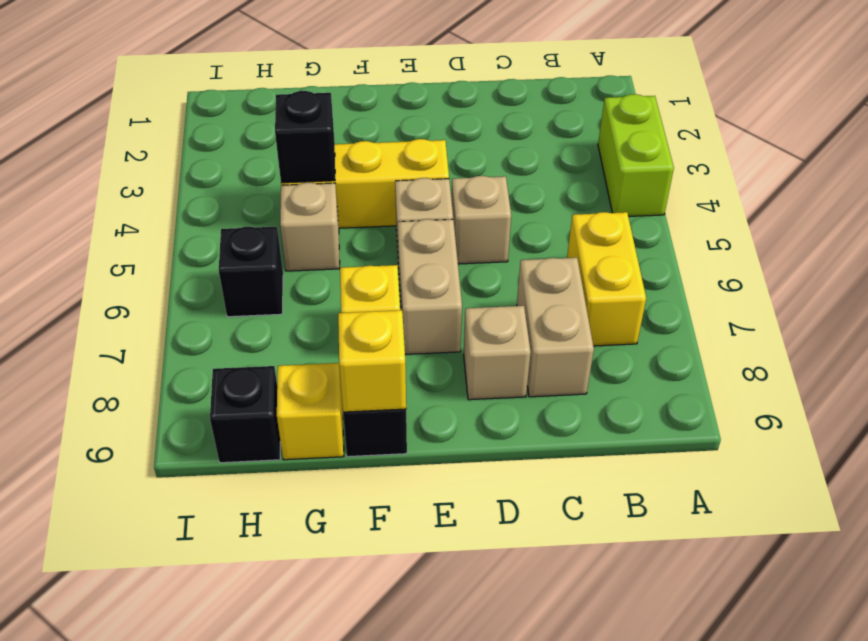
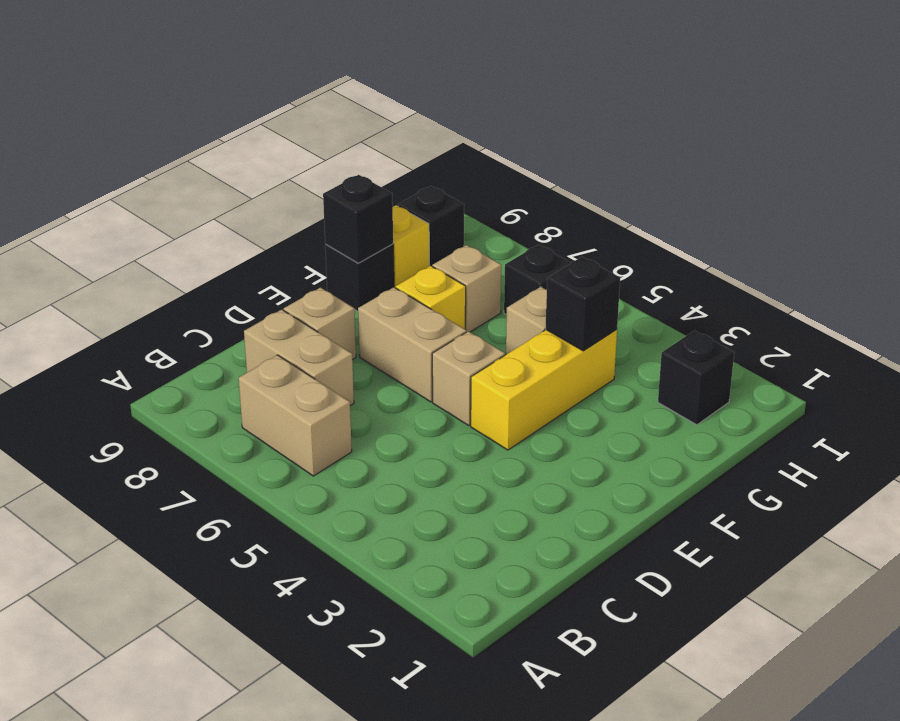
lime brick A3:A4 level 1 -> none
yellow brick B6:B7 level 1 -> tan brick B6:B7 level 1
tan brick D5 level 1 -> tan brick G7 level 1
yellow brick F9 level 2 -> black brick F9 level 2
none -> black brick H2 level 1

